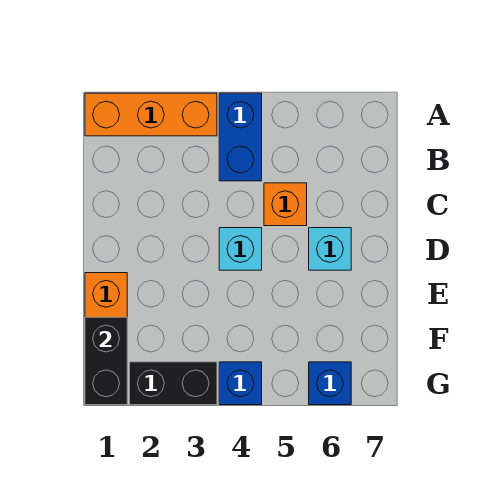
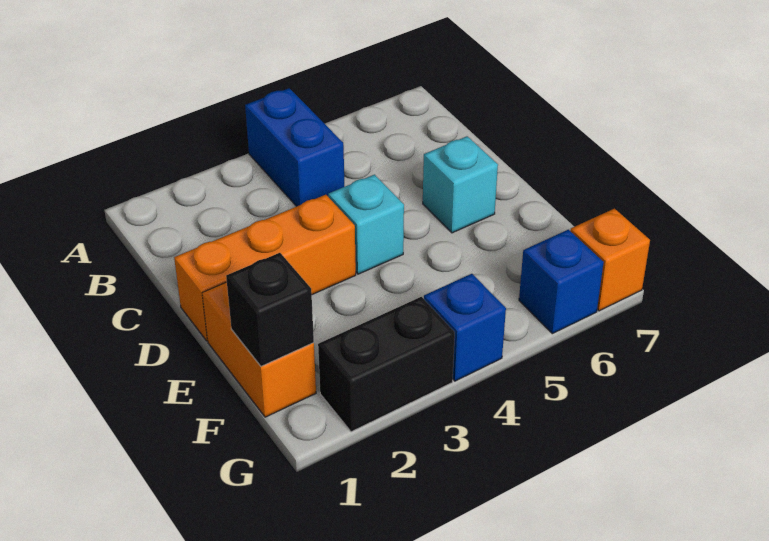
orange brick A1:A3 level 1 -> orange brick D1:D3 level 1
orange brick C5 level 1 -> orange brick G7 level 1
black brick F1:G1 level 2 -> black brick F1 level 2

